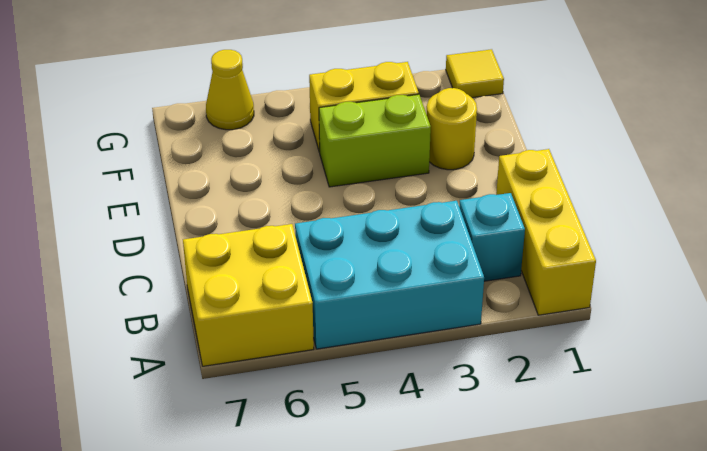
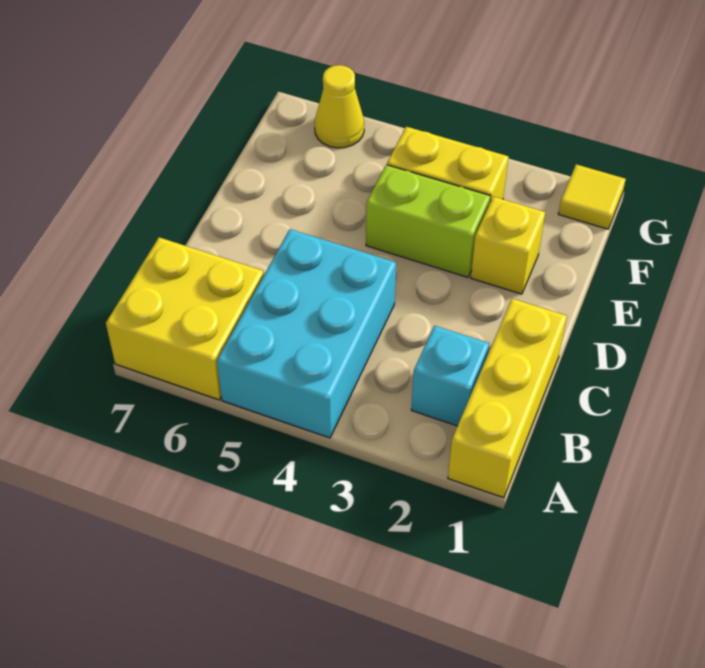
cyan brick A3:B5 level 1 -> cyan brick A4:C5 level 1
yellow round brick E2 level 1 -> yellow brick E2 level 1

